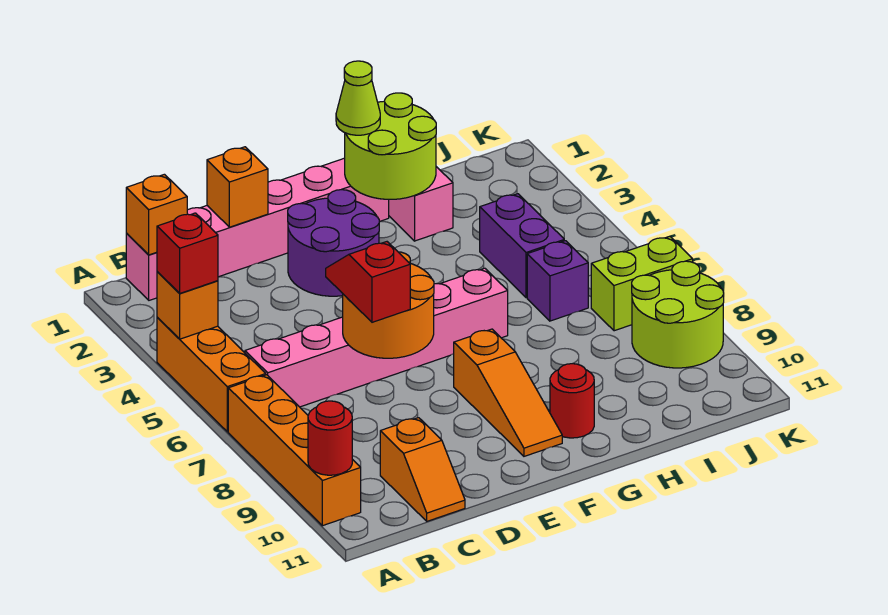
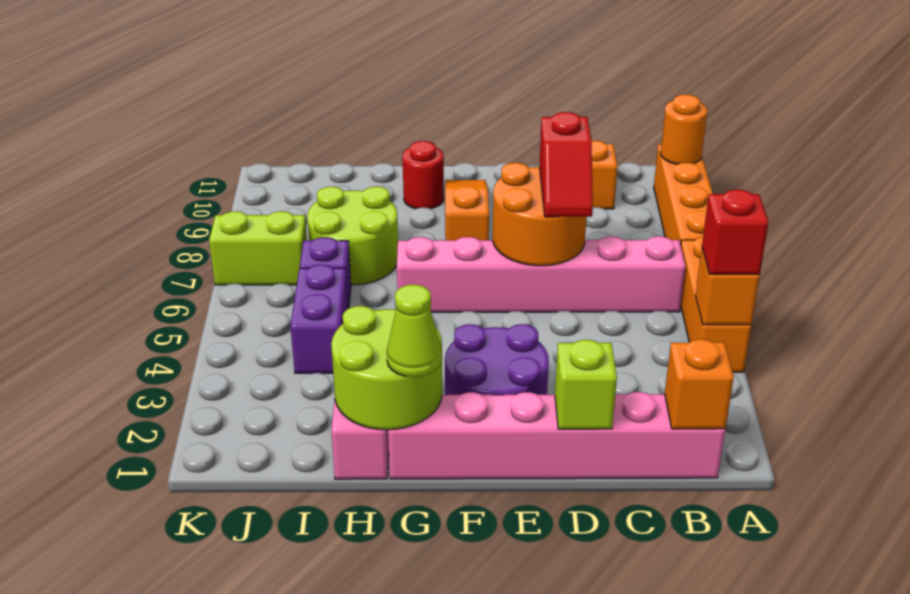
red round brick A10 level 2 -> orange round brick A10 level 2
orange brick D1 level 2 -> lime brick D1 level 2
lime round brick J8:K9 level 1 -> lime round brick H7:I8 level 1

